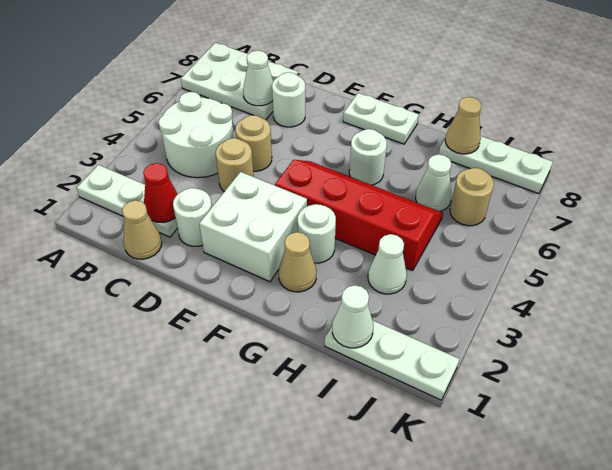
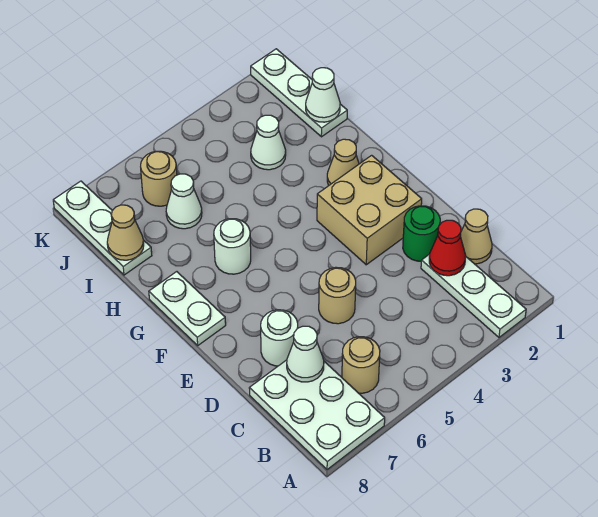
white round brick B4:C5 level 1 -> none
white round brick D2 level 1 -> green round brick D2 level 1
tan round brick D4 level 1 -> tan round brick B6 level 1
white brick E2:F3 level 1 -> tan brick E2:F3 level 1
red slope F4:I5 level 1 top 4 -> none
white round brick G3 level 1 -> none

